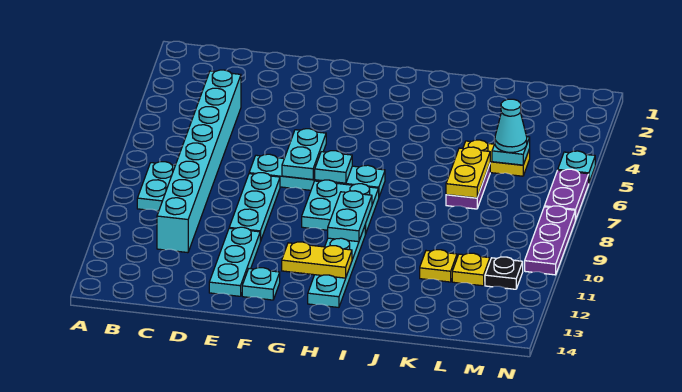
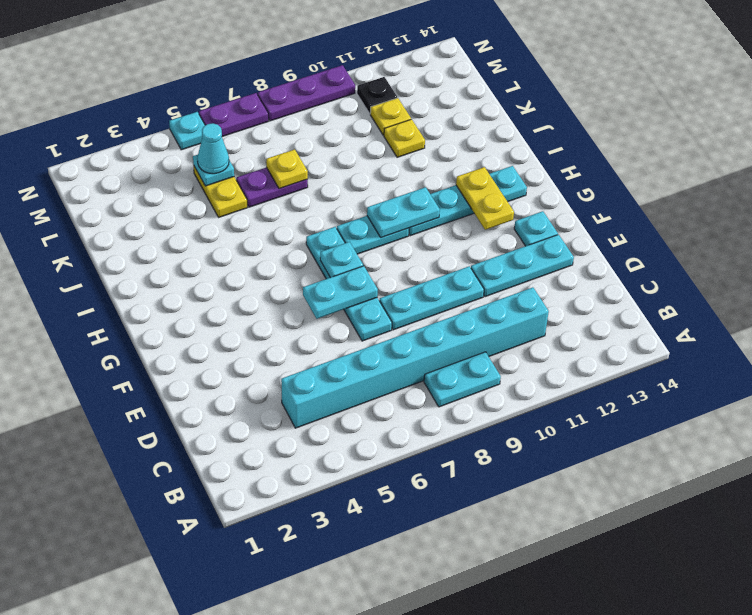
cyan plate G8:H9 level 1 -> cyan plate H8:H9 level 1
yellow plate K6:K7 level 2 -> yellow plate K7 level 2

